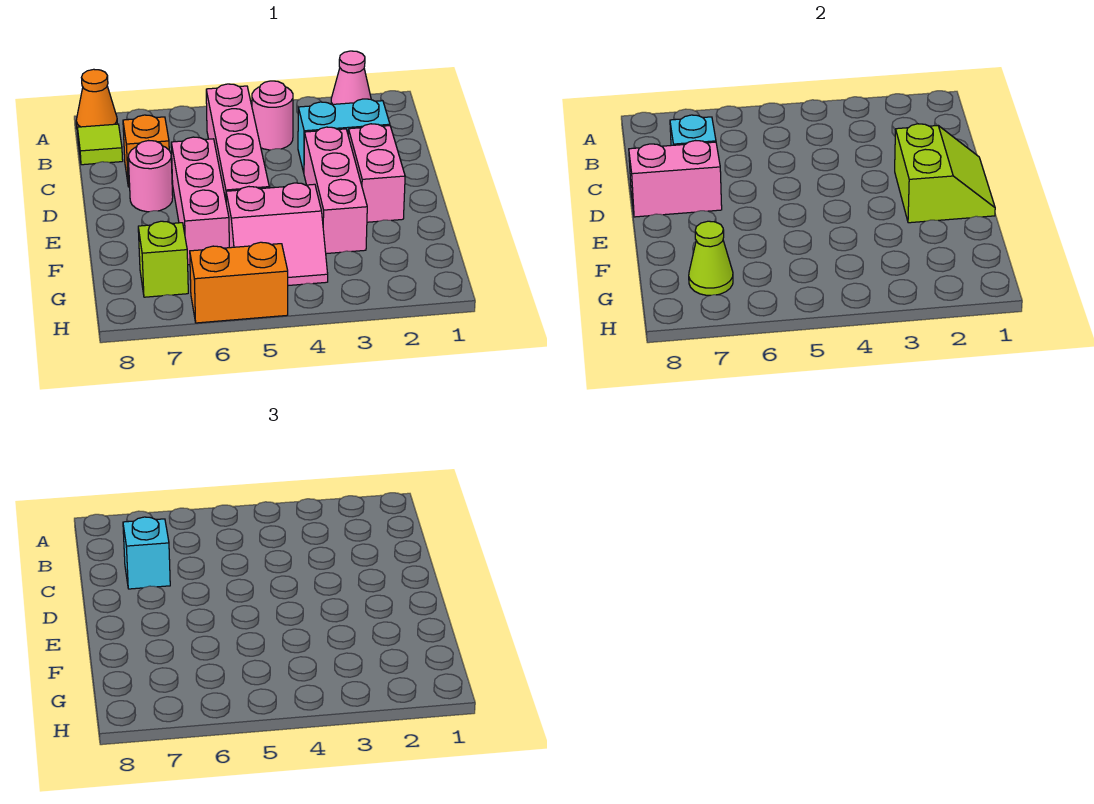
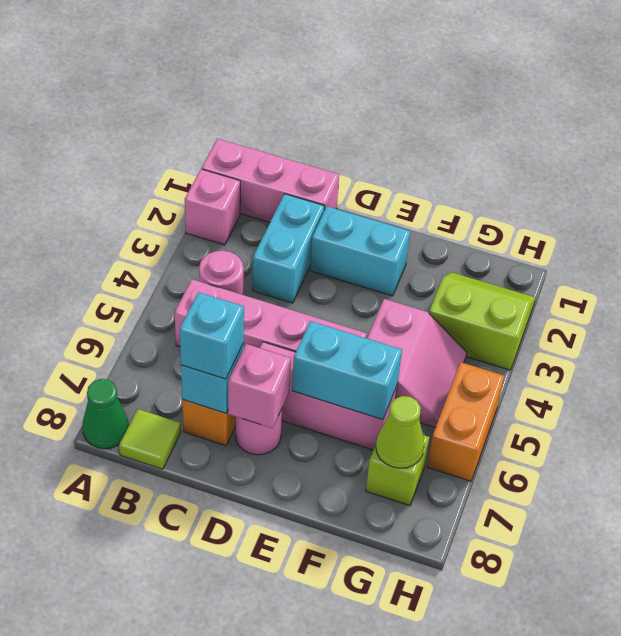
pink cone A2 level 1 -> pink brick A2 level 1
orange cone A8 level 1 -> green cone A8 level 1
lime slope D1:E2 level 2 top 2 -> lime slope G2:H3 level 1 top 3
pink brick D2:E2 level 1 -> cyan brick D2:E2 level 1
pink brick D3:F3 level 1 -> pink brick A1:C1 level 1
pink brick D7:D8 level 2 -> pink brick D7 level 2
none -> cyan brick E6:F6 level 2

